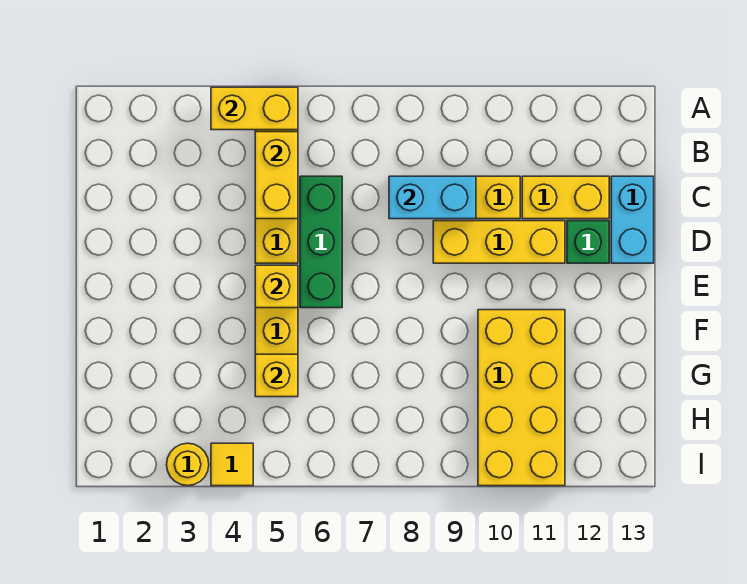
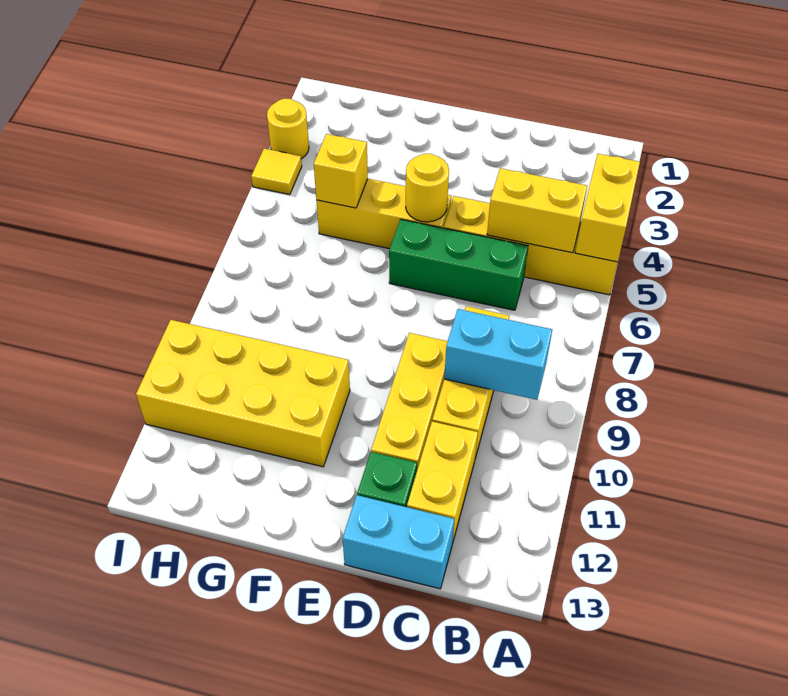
cyan brick C8:C9 level 2 -> cyan brick B9:C9 level 2
yellow brick E5 level 2 -> yellow round brick E5 level 2

